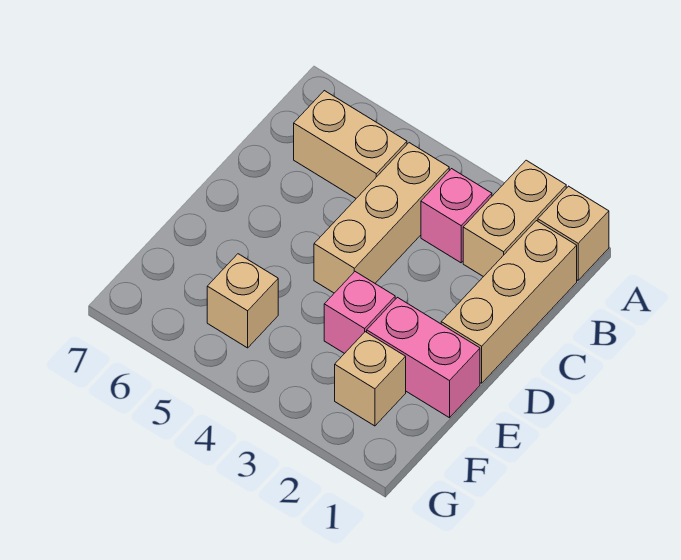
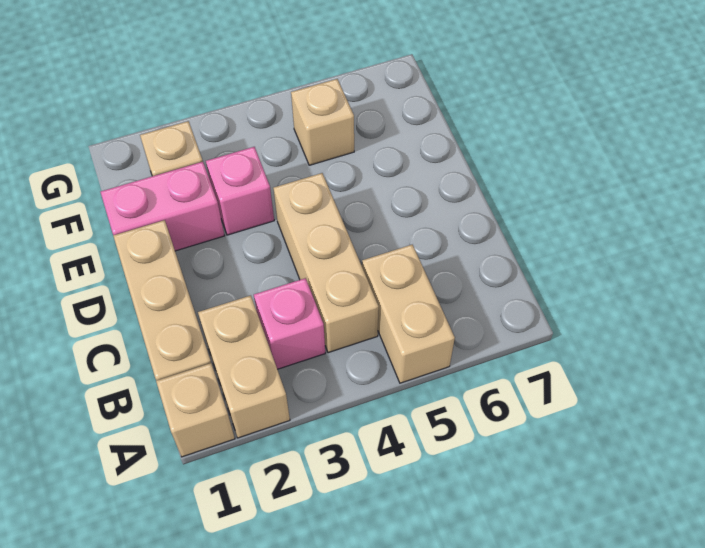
tan brick B5:B6 level 1 -> tan brick A5:B5 level 1

